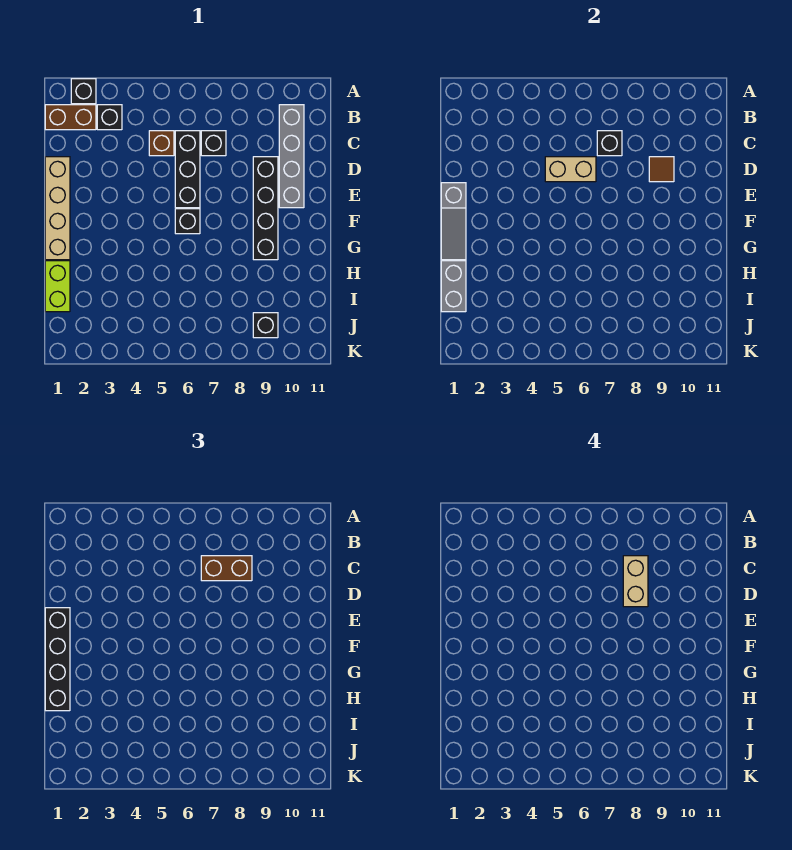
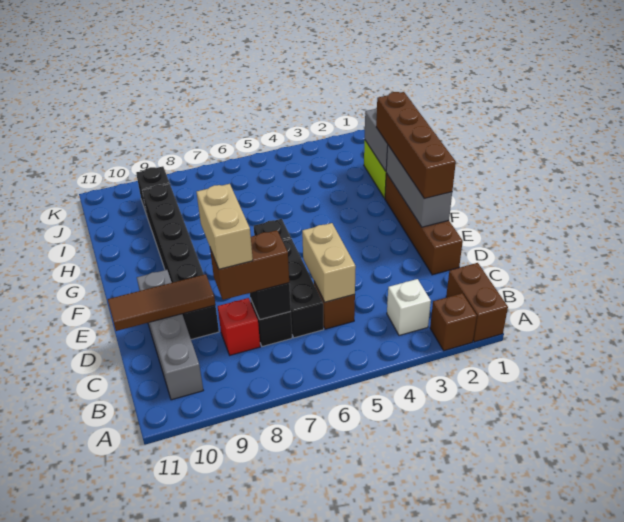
black brick A2 level 1 -> brown brick A2 level 1
brown brick B1:B2 level 1 -> brown brick A1:B1 level 1
black brick B3 level 1 -> white brick B3 level 1
none -> red brick C8 level 1
tan brick D1:G1 level 1 -> brown brick D1:G1 level 1
tan brick D5:D6 level 2 -> tan brick C5:D5 level 2
black brick D9:G9 level 1 -> black brick D9:I9 level 1
brown tile D9 level 2 -> brown tile D9:D11 level 2
grey slope E1:G1 level 2 top E -> grey brick E1:G1 level 2
black brick E1:H1 level 3 -> brown brick E1:H1 level 3

